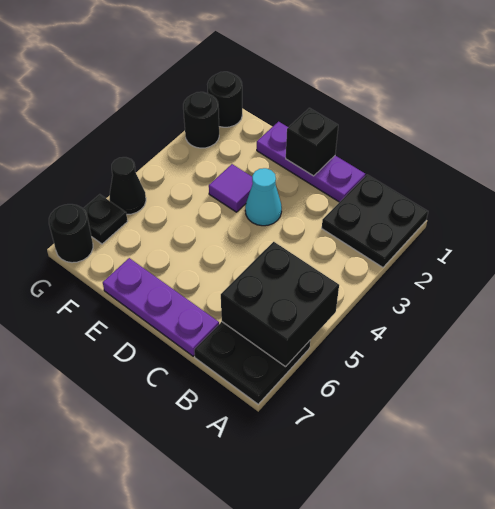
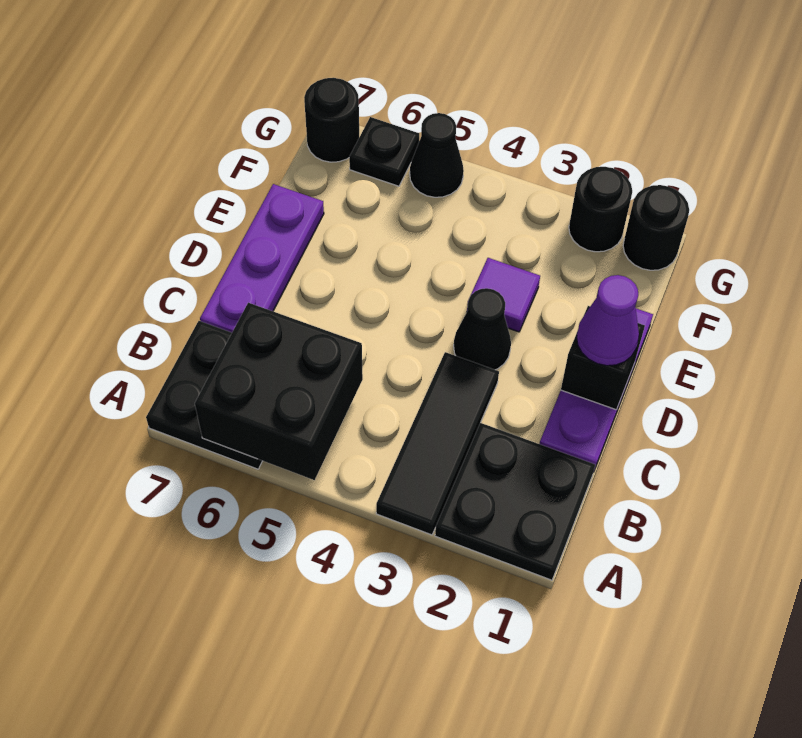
none -> black tile A3:C3 level 1
none -> purple cone D1 level 3
cyan cone D3 level 1 -> black cone D3 level 1

